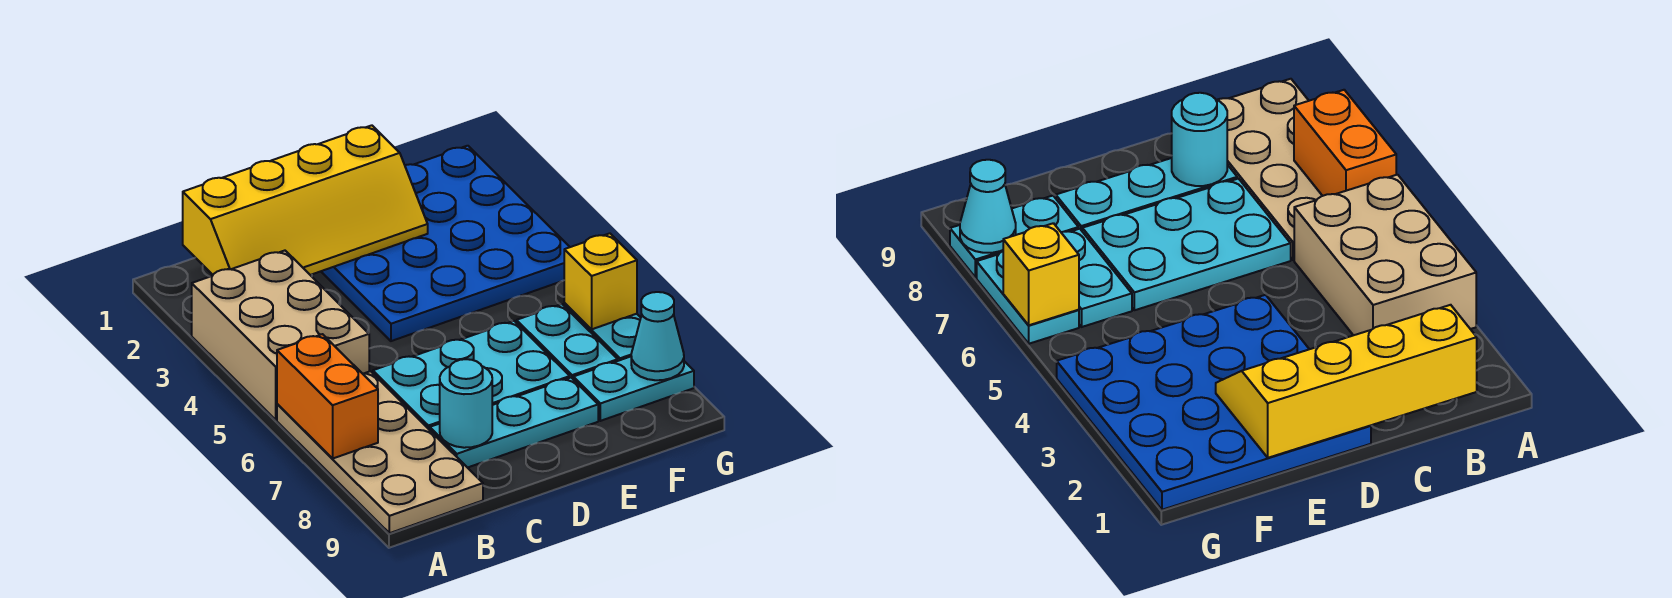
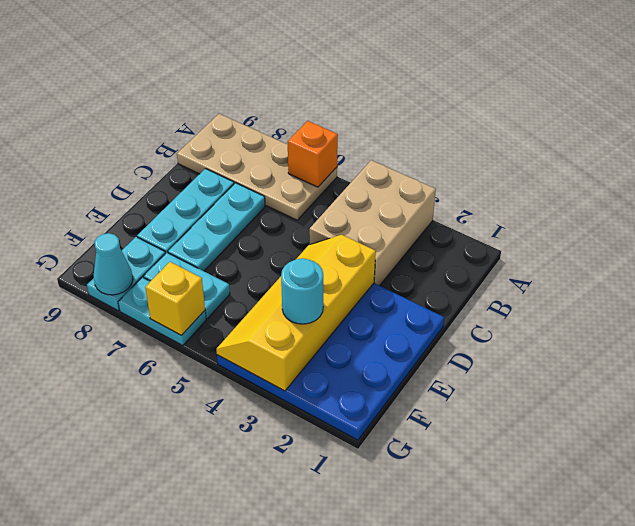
tan brick A3:B5 level 1 -> tan brick A3:C4 level 1
orange brick A6:A7 level 2 -> orange brick A6 level 2
yellow slope B1:E2 level 2 top 1 -> yellow slope D3:G4 level 2 top 3
cyan plate C6:E7 level 1 -> cyan plate C7:E7 level 1
cyan round brick C8 level 2 -> cyan round brick F3 level 3

